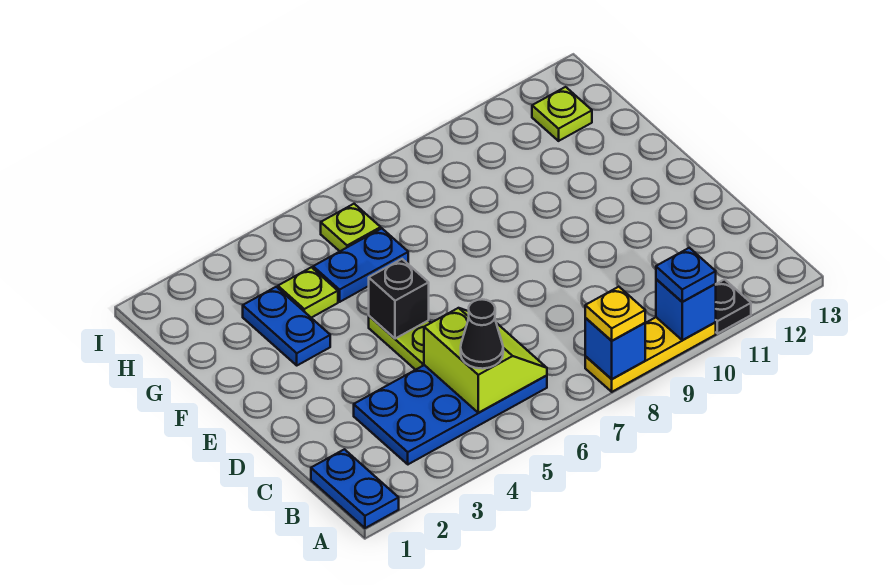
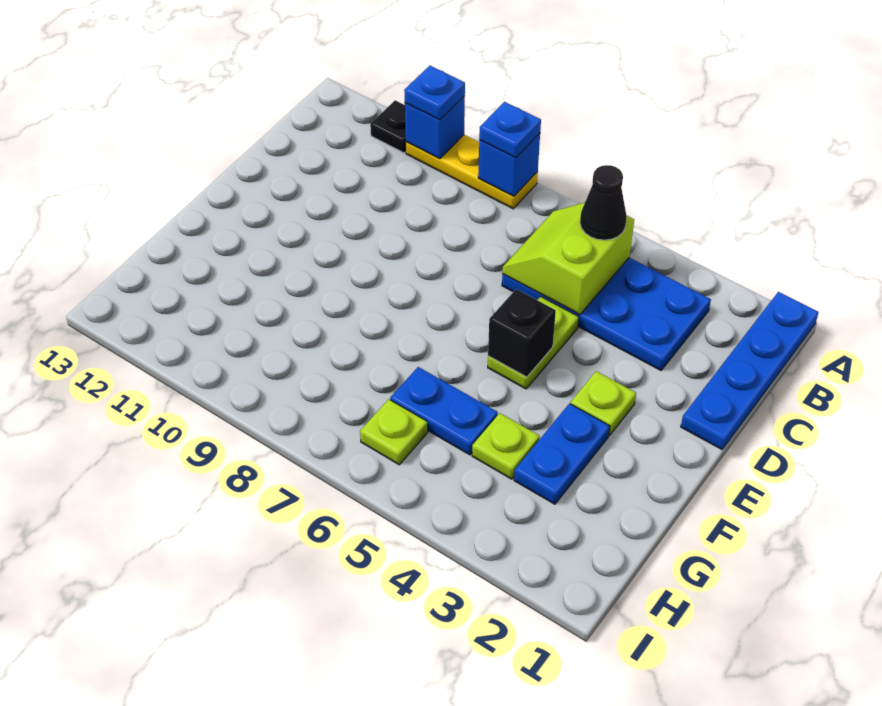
blue plate A1:B1 level 1 -> blue plate A1:D1 level 1
yellow plate A8 level 3 -> blue plate A8 level 3
lime plate H12 level 1 -> lime plate E3 level 1

